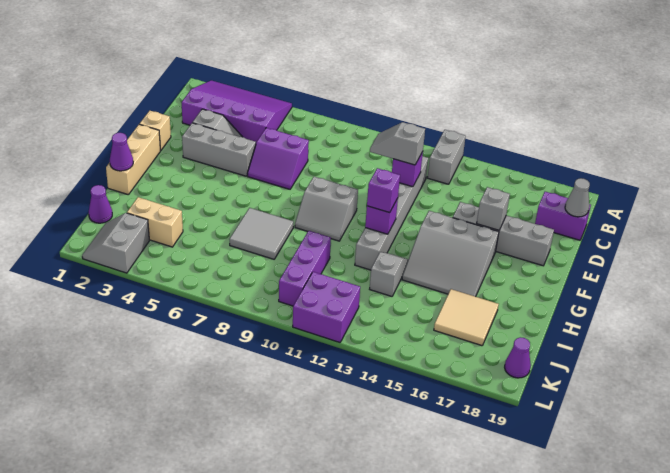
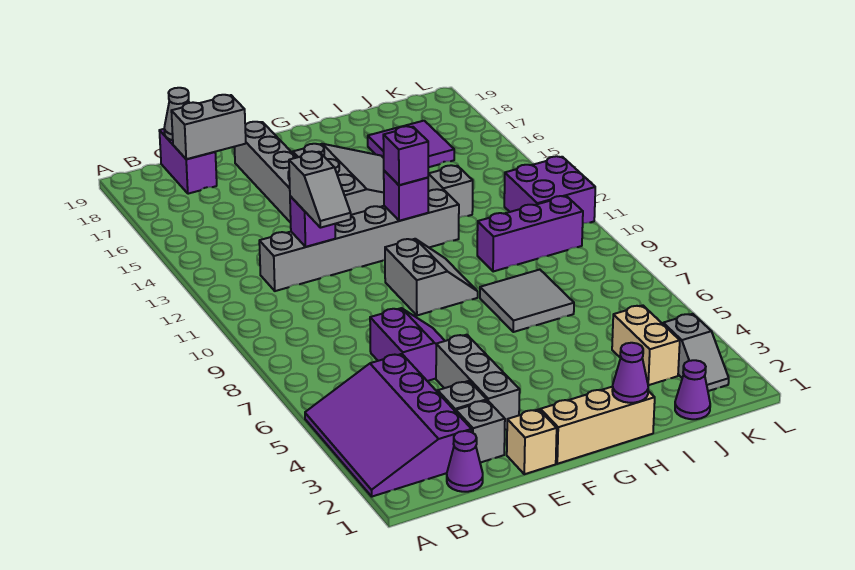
grey brick A13:B13 level 1 -> grey brick C18:D18 level 2
grey brick E16 level 2 -> grey brick D2 level 1
tan tile I16:J17 level 1 -> purple tile I16:J17 level 1
grey slope K2:L3 level 1 top 3 -> grey slope K2:K3 level 1 top 3
purple cone K19 level 1 -> purple cone C1 level 1

